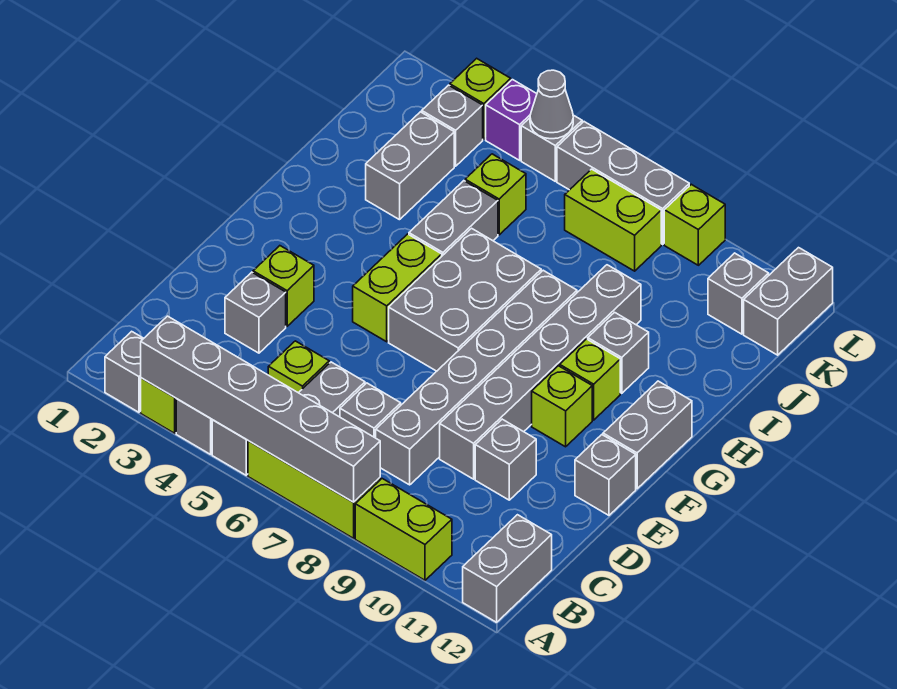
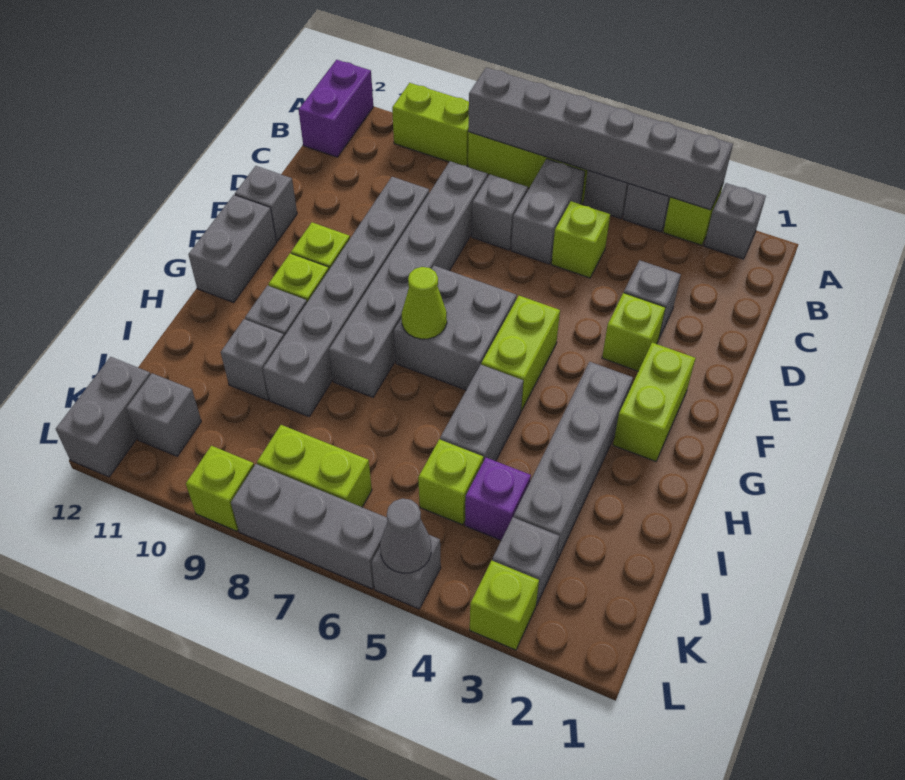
grey brick A12:B12 level 1 -> purple brick A12:B12 level 1
grey brick D10 level 1 -> grey brick I10 level 1
none -> lime brick F2:G2 level 1
grey brick F6:H7 level 1 -> grey brick F6:G7 level 1
none -> lime cone G7 level 2
grey brick I3:J3 level 1 -> grey brick G3:J3 level 1
purple brick L4 level 1 -> purple brick J4 level 1

